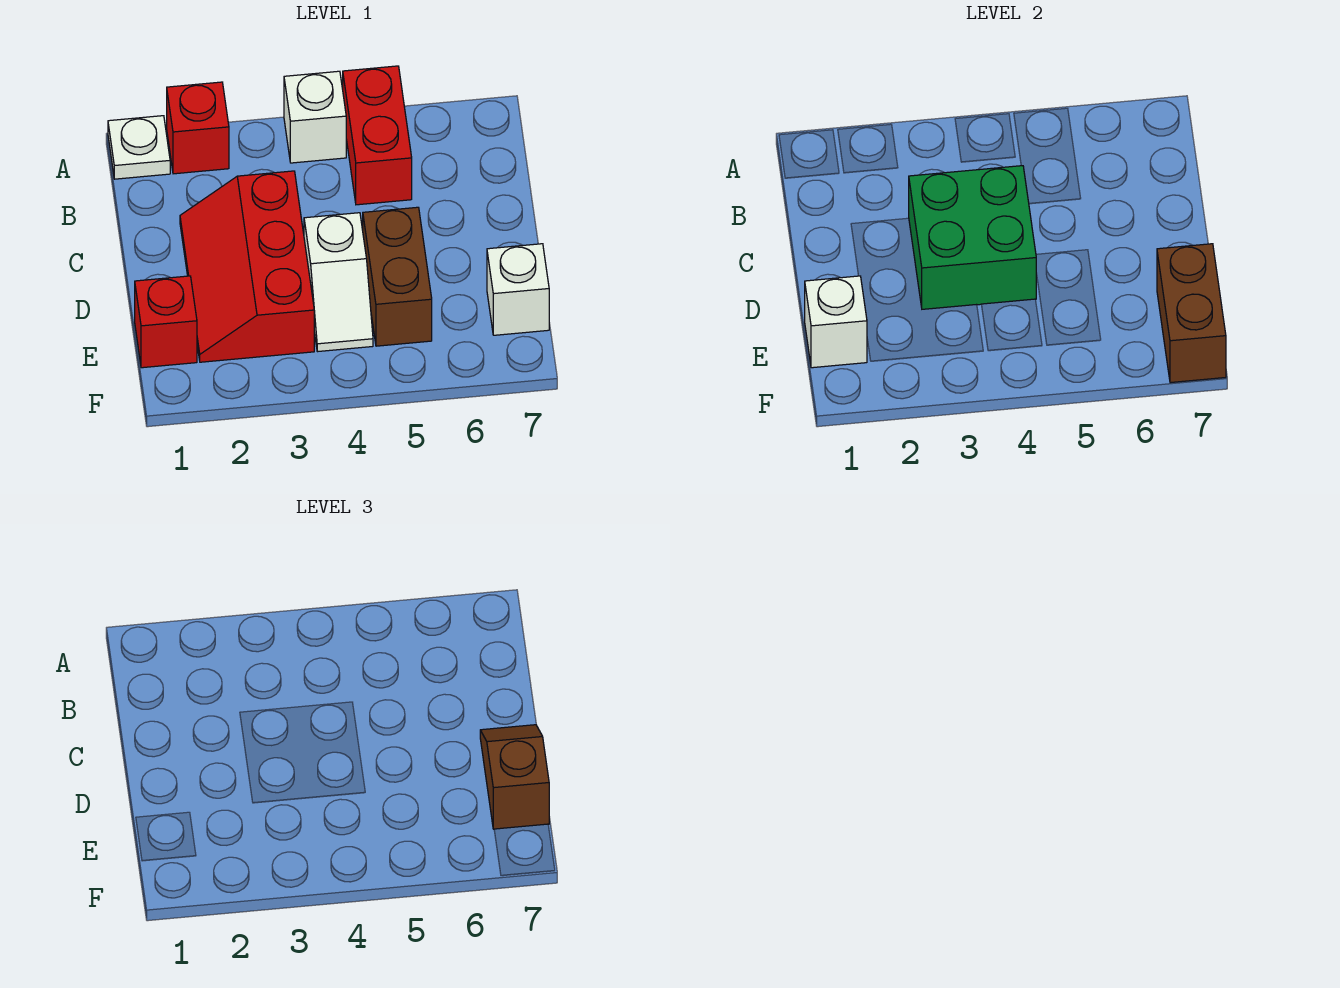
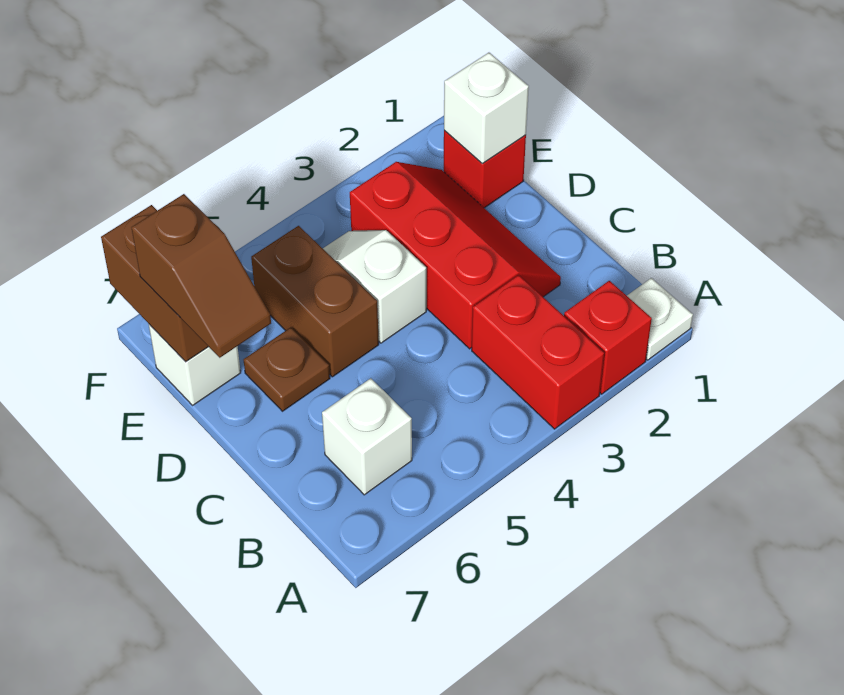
white brick A4 level 1 -> white brick B6 level 1
red brick A5:B5 level 1 -> red brick A3:B3 level 1
green brick C3:D4 level 2 -> none
none -> brown plate D6 level 1

